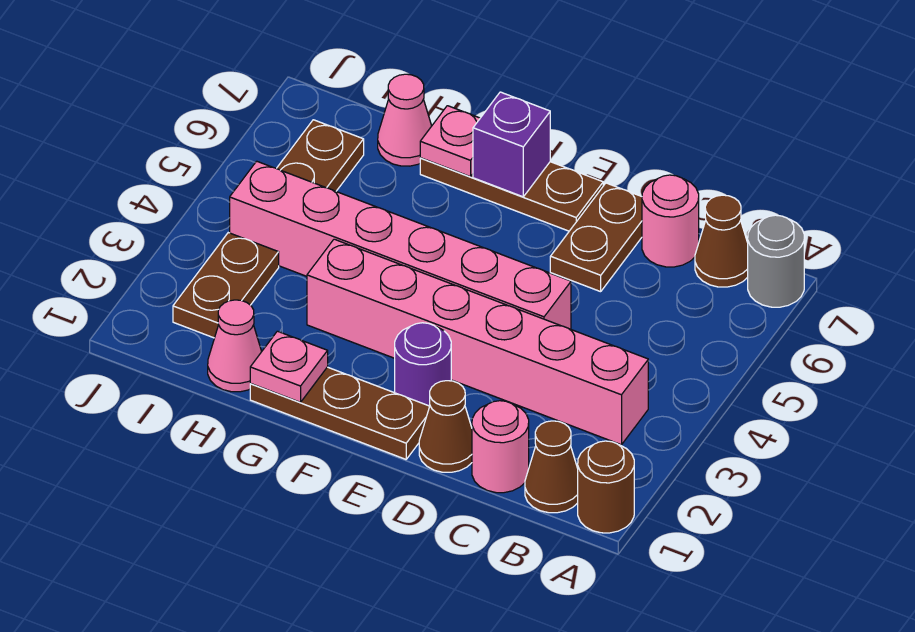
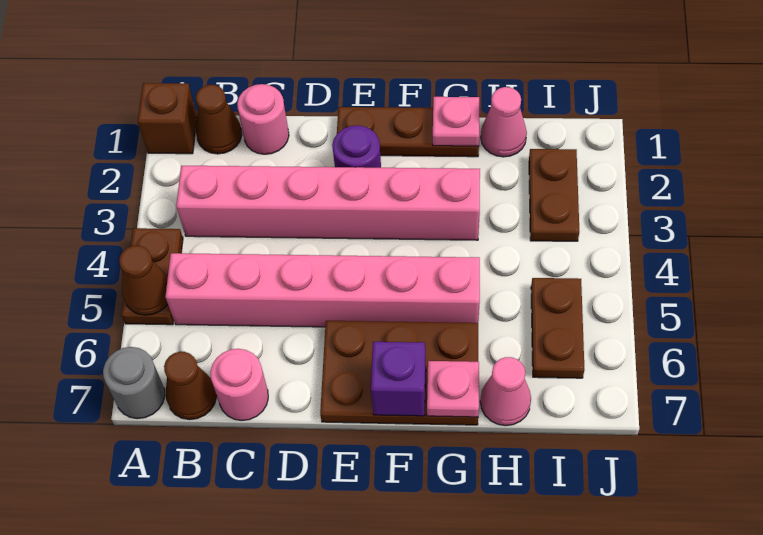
brown round brick A1 level 1 -> brown brick A1 level 1
brown cone D1 level 1 -> brown cone A5 level 2
pink brick D4:I4 level 1 -> pink brick B5:G5 level 1
brown plate D6:D7 level 1 -> brown plate A4:A5 level 1
brown plate E7:G7 level 1 -> brown plate E6:G7 level 1

